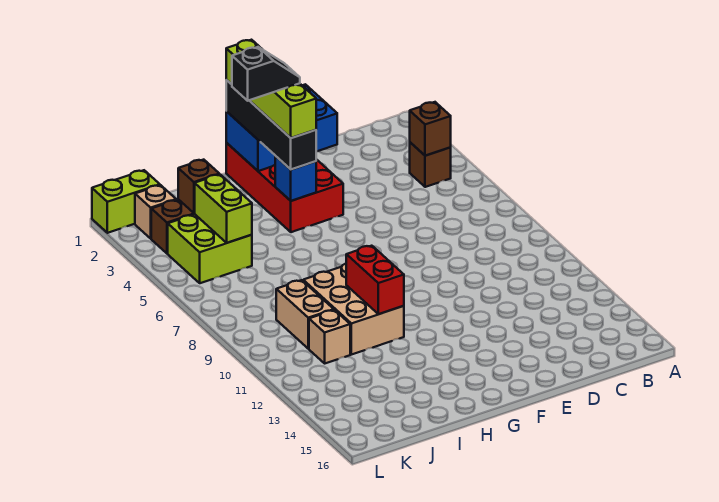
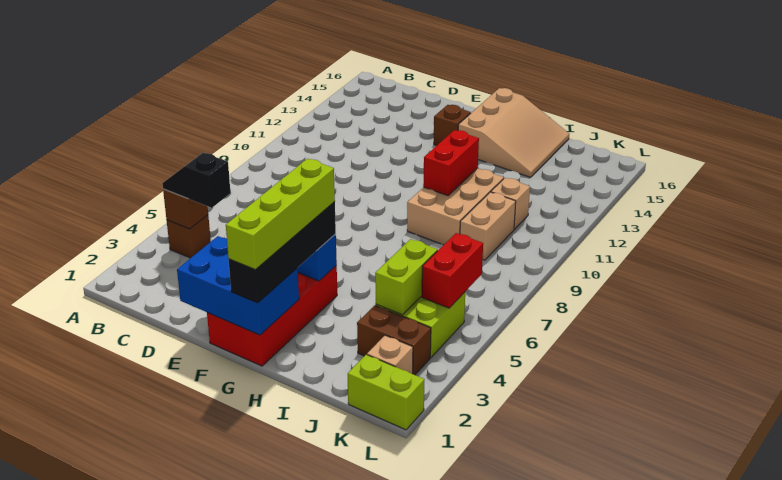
black slope G3:H3 level 5 top H -> black slope B4:C4 level 3 top C
none -> tan slope G14:I16 level 1 top G
brown brick J3 level 2 -> brown brick F14 level 1
none -> red brick K5:K6 level 2

